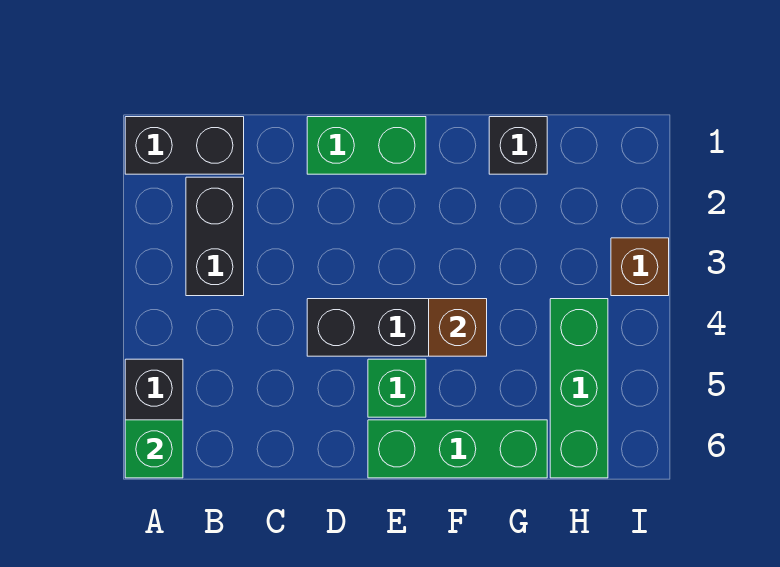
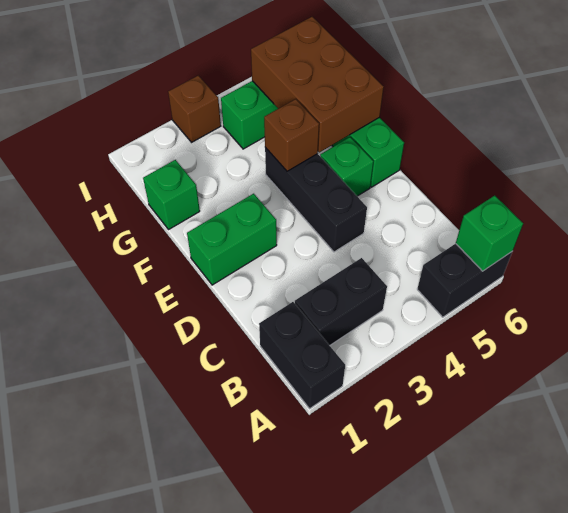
green brick D1:E1 level 1 -> green brick E1:E2 level 1
none -> brown brick F5:H6 level 2
black brick G1 level 1 -> green brick G1 level 1

